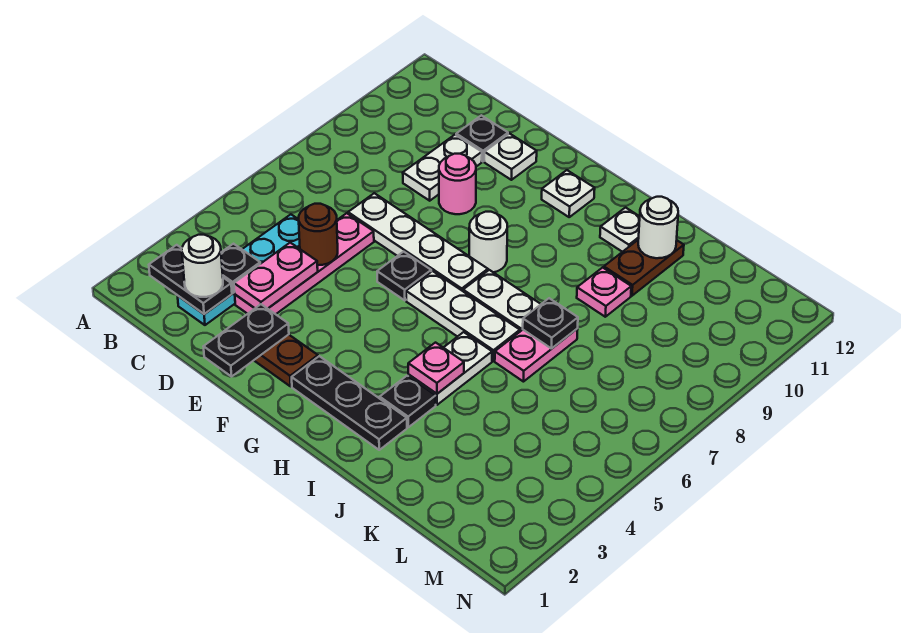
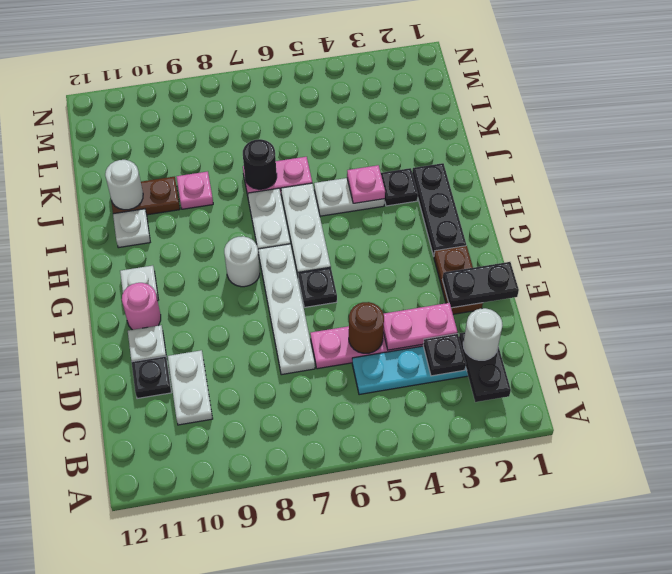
white plate D9:D10 level 1 -> white plate C10:D10 level 1
pink round brick E9 level 1 -> pink round brick F11 level 1
black plate J7 level 2 -> black round brick J7 level 2

